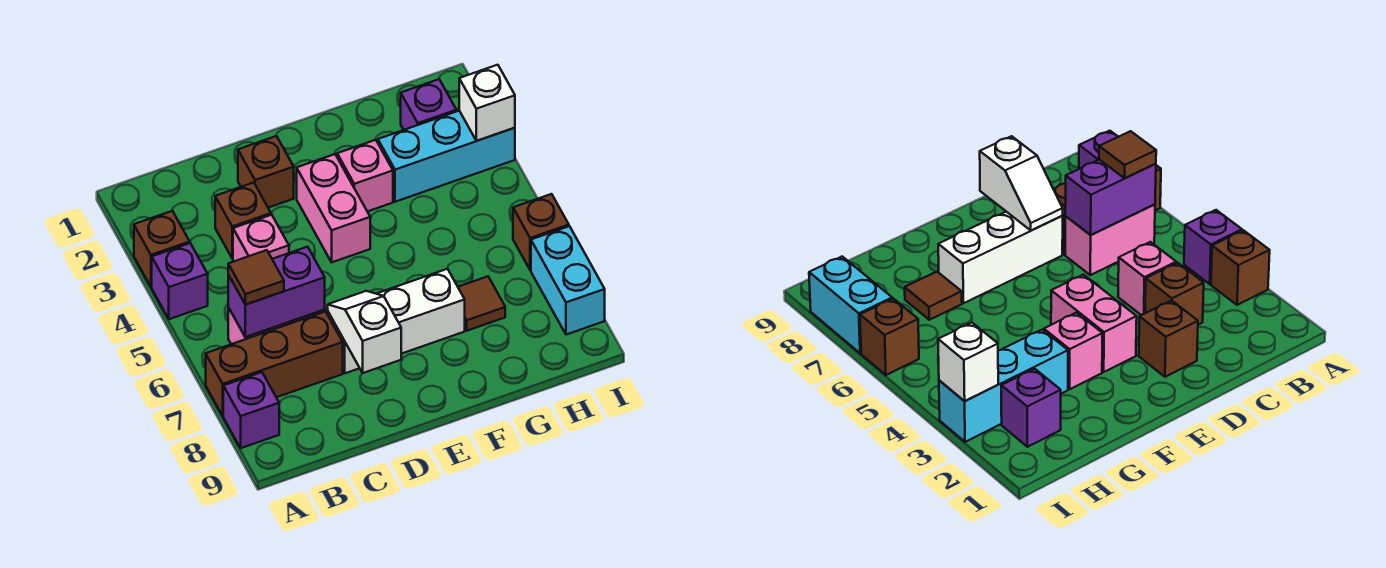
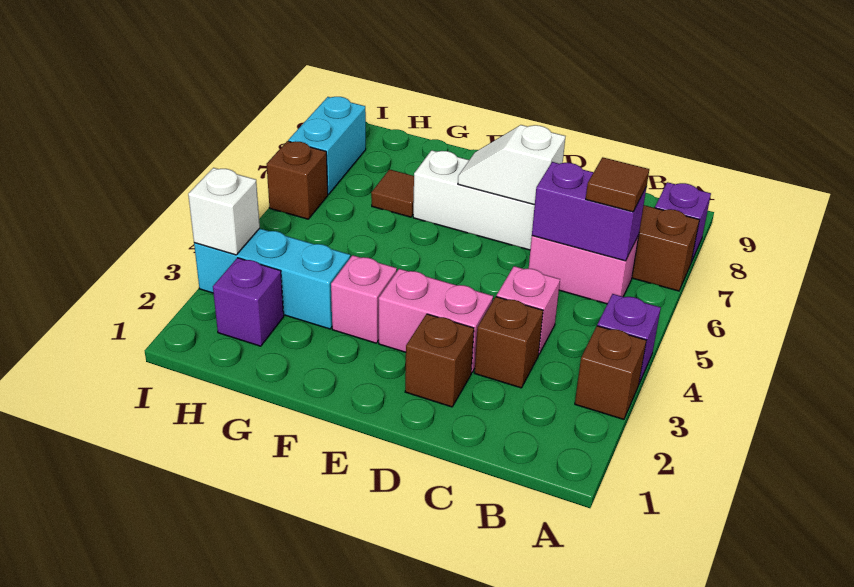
white slope D7:D8 level 2 top 8 -> white slope D7:E7 level 2 top D
pink brick E3:E4 level 1 -> pink brick D3:E3 level 1

